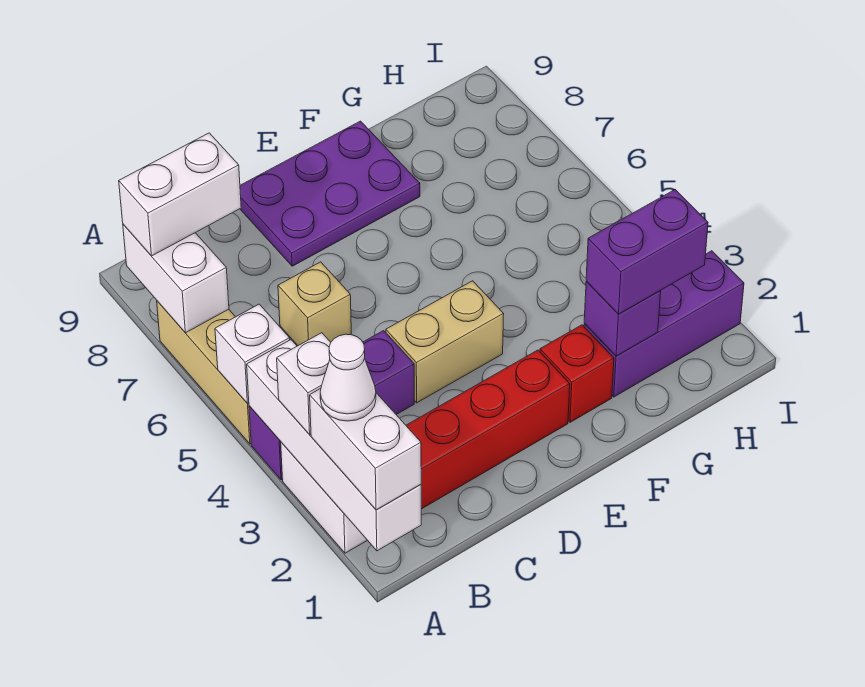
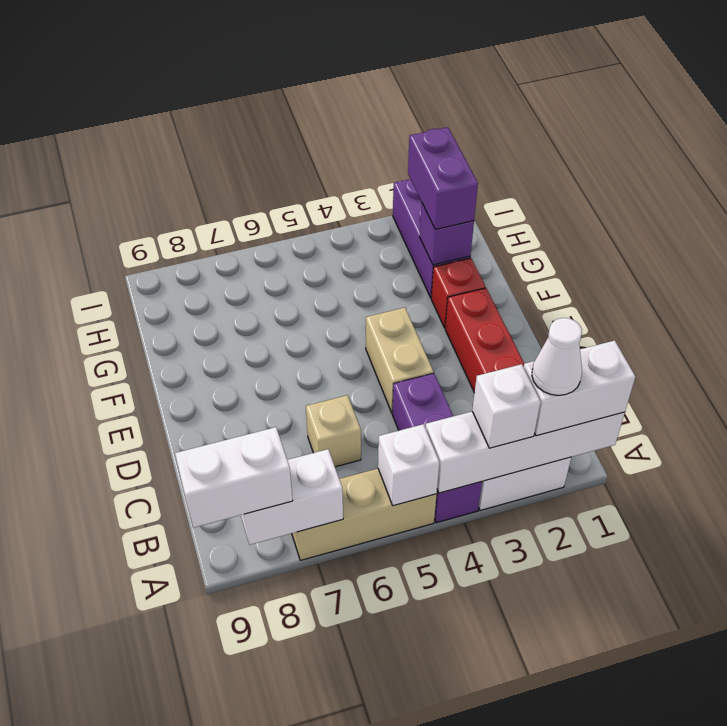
white brick A8:B8 level 3 -> white brick A8:A9 level 3
purple plate D8:F9 level 1 -> none

